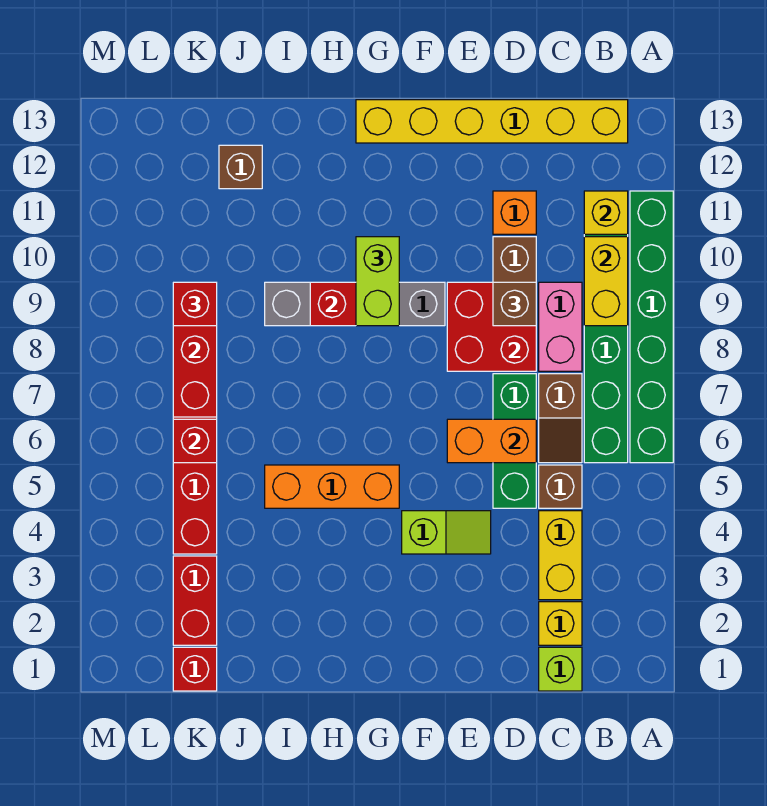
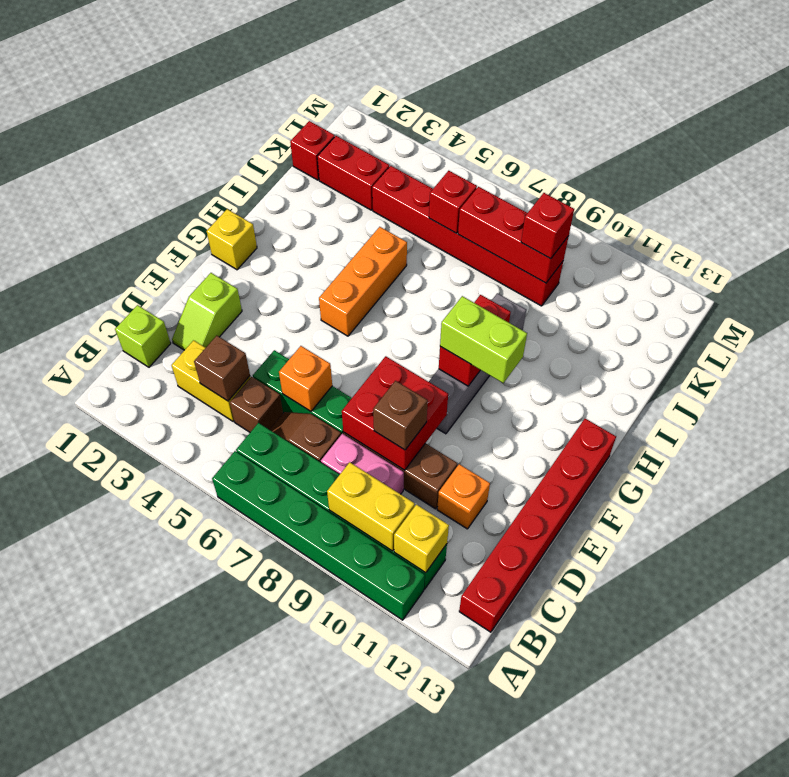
yellow brick B13:G13 level 1 -> red brick B13:G13 level 1
yellow brick C2 level 1 -> yellow brick G1 level 1
orange brick D6:E6 level 2 -> orange brick D6 level 2
lime slope E4:F4 level 1 top F -> lime slope D2:E2 level 1 top E
brown brick J12 level 1 -> brown brick C4 level 2

